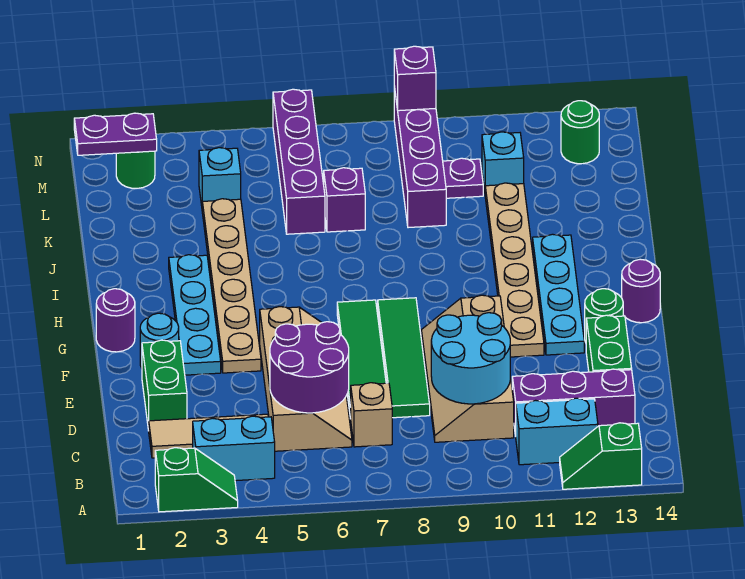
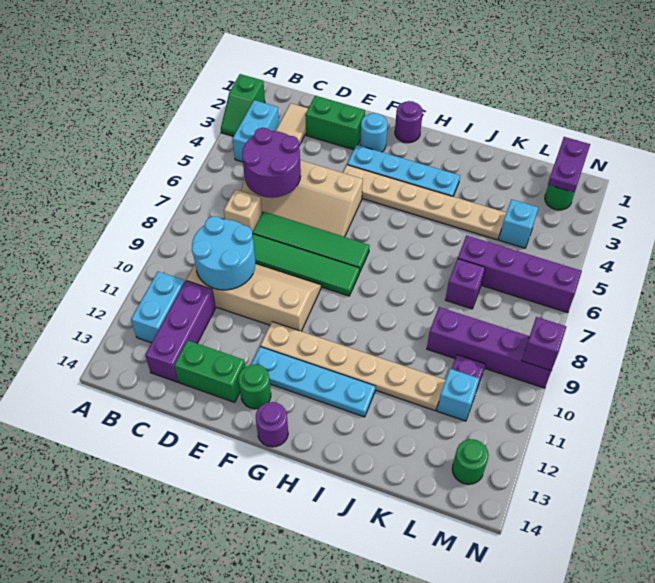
green slope A12:A13 level 1 top 13 -> none

